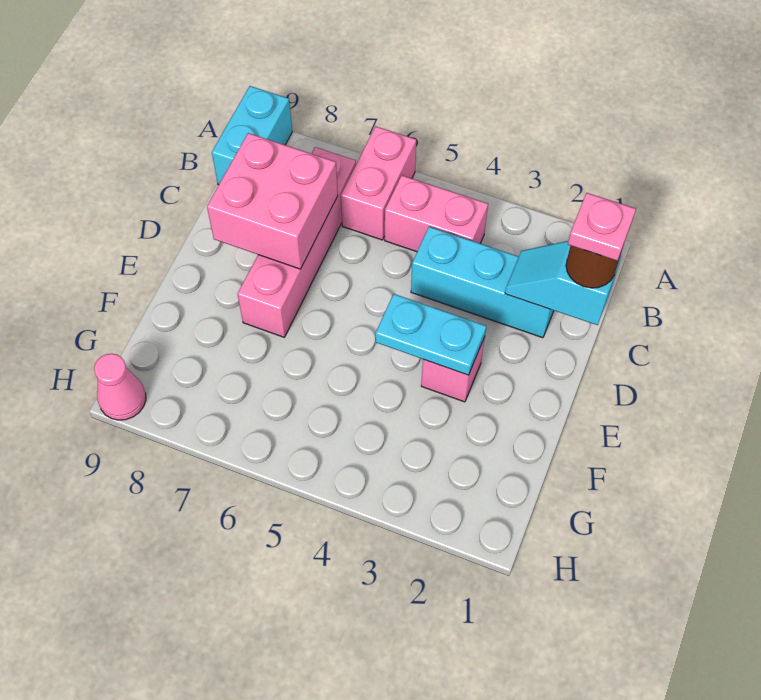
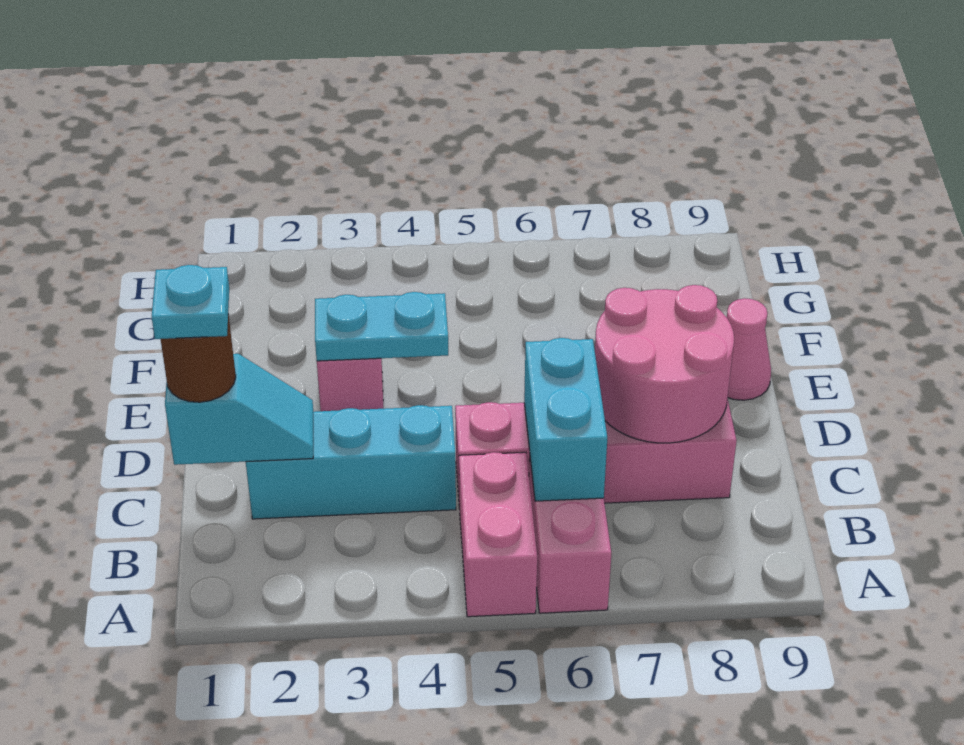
cyan brick A9:B9 level 1 -> cyan brick B6:C6 level 2
pink brick B4:B5 level 1 -> pink brick A5:B5 level 1
pink brick B7:E7 level 1 -> pink brick C5:C8 level 1
pink plate C1 level 4 -> cyan plate C1 level 4
pink brick C7:D8 level 2 -> pink round brick C7:D8 level 2
pink cone H9 level 1 -> pink cone E9 level 1

